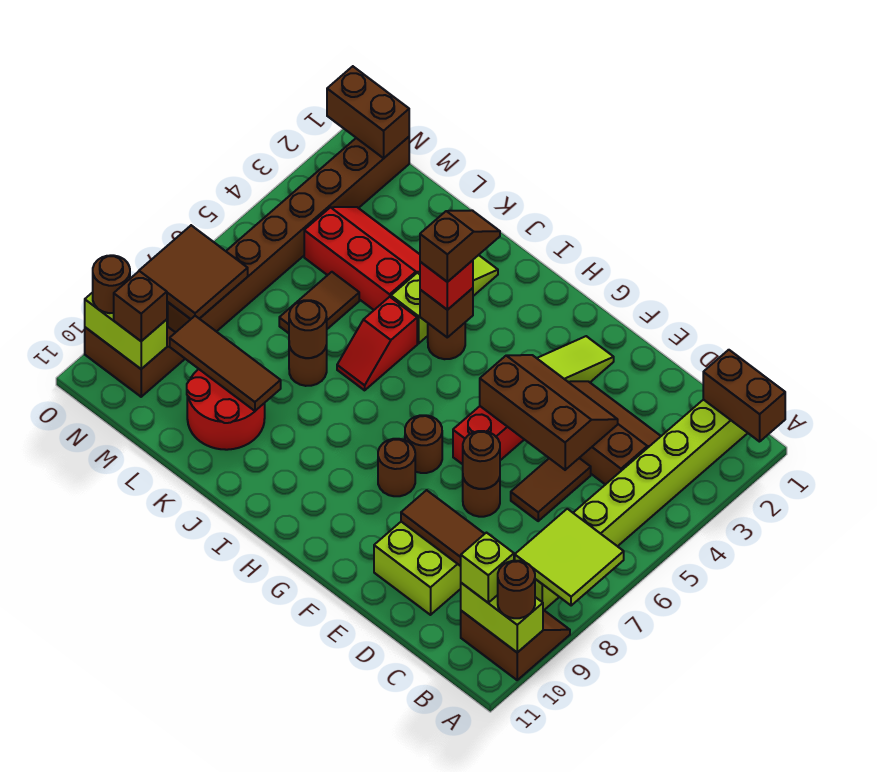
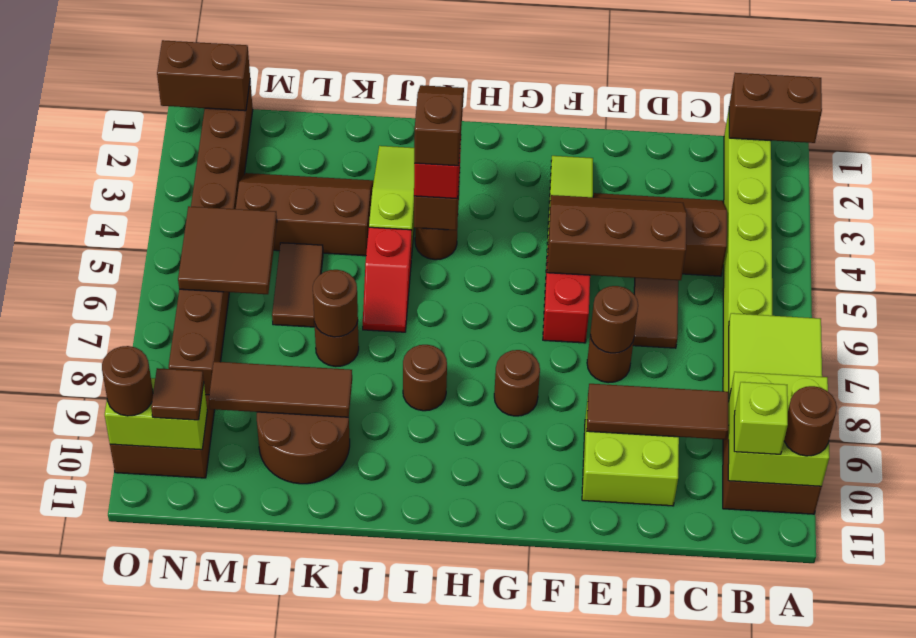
lime brick A10:B10 level 2 -> lime brick A9:B10 level 2
brown round brick G7 level 1 -> brown round brick I8 level 1
red slope K3:M4 level 1 top 4 -> brown slope K3:M4 level 1 top 4
red round brick K9:L10 level 1 -> brown round brick K9:L10 level 1
brown tile N7:O8 level 2 -> brown tile M5:N6 level 2
brown brick N10 level 3 -> brown tile N10 level 3

